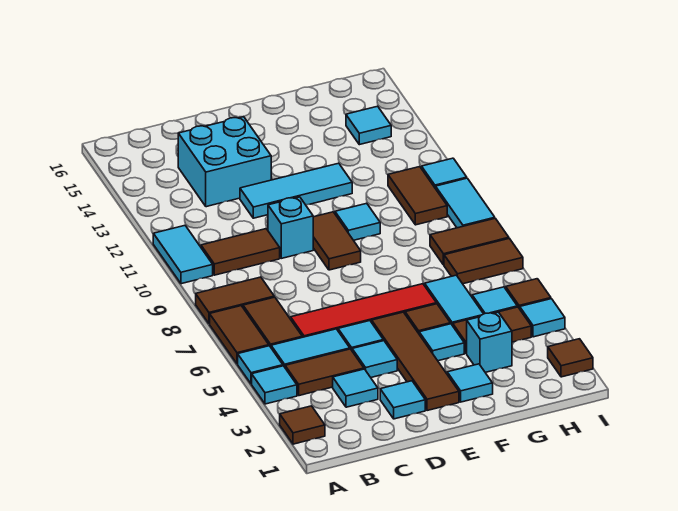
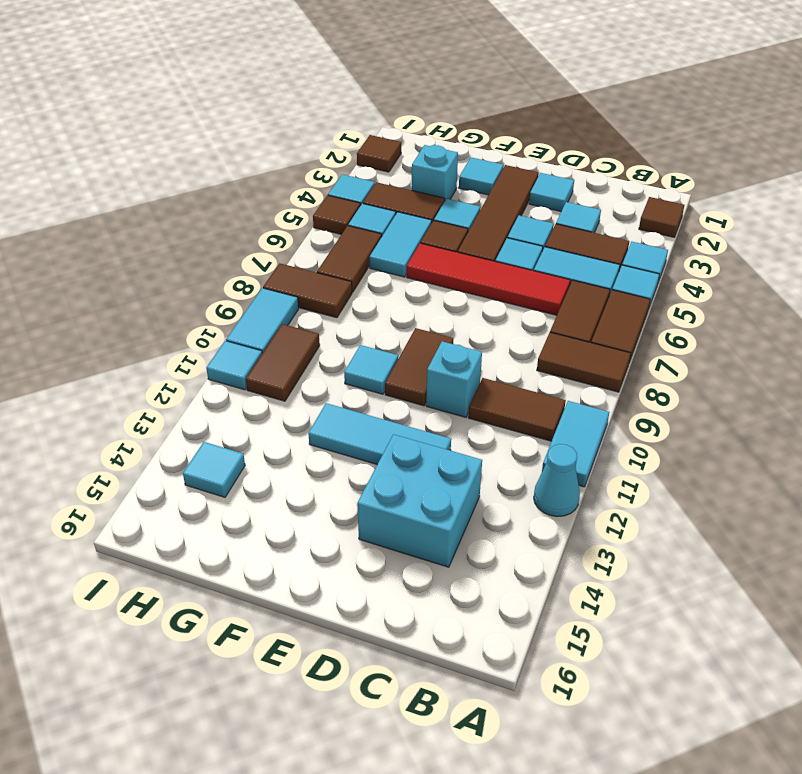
none -> cyan cone A12 level 1
brown tile H7:I7 level 1 -> brown tile H6:H7 level 1

